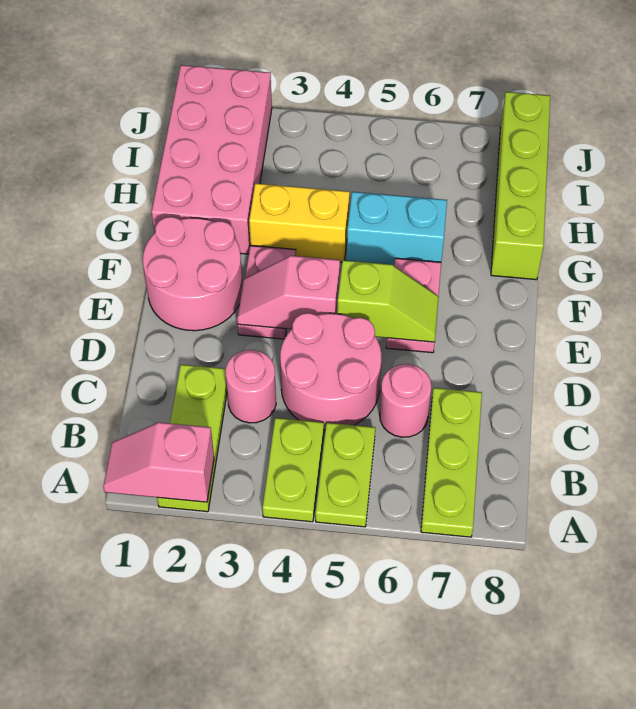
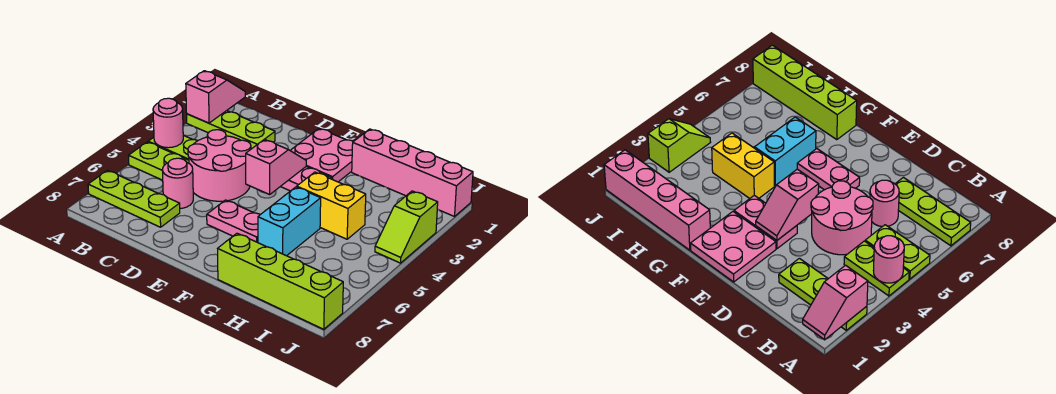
pink round brick C3 level 1 -> pink round brick A4 level 2
pink round brick E1:F2 level 1 -> pink plate E1:F2 level 1
lime slope E5:E6 level 2 top 5 -> lime slope J3:J4 level 1 top 3
pink brick G1:J2 level 1 -> pink brick G1:J1 level 1
yellow brick G3:G4 level 1 -> yellow brick G4:H4 level 1

